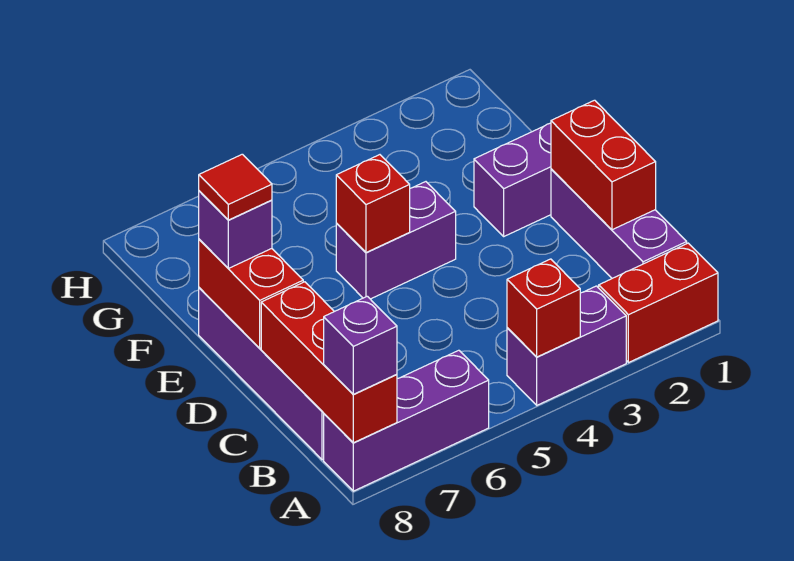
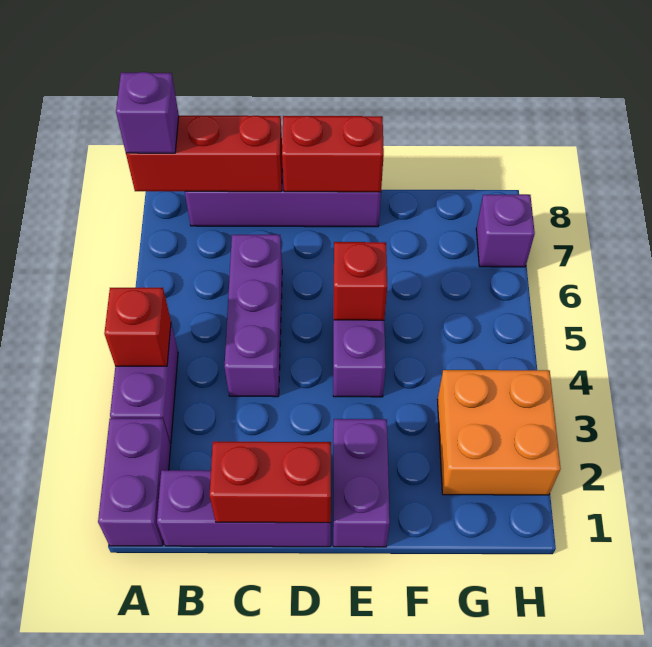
red brick A1:A2 level 1 -> purple brick A1:A2 level 1
purple brick A6:A8 level 1 -> purple brick C4:C6 level 1
purple brick E8 level 3 -> purple brick H7 level 1
red tile E8 level 4 -> none
none -> orange brick G2:H3 level 1

